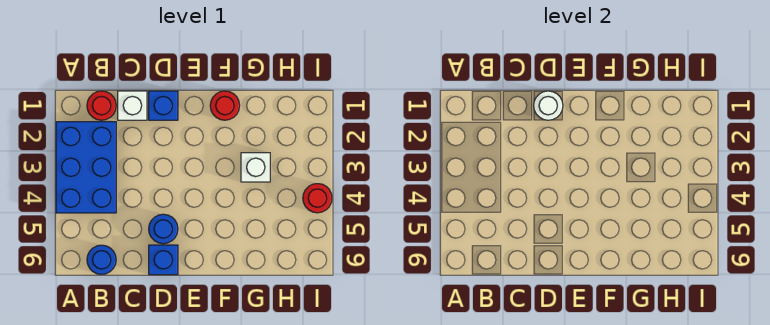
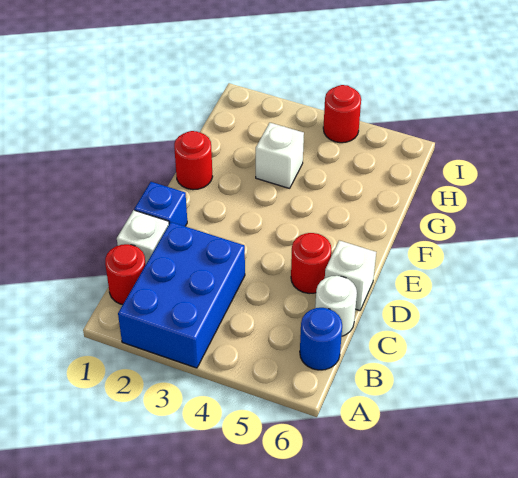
blue brick A2:B4 level 1 -> blue brick A2:C3 level 1
white round brick D1 level 2 -> white round brick C6 level 1
blue round brick D5 level 1 -> red round brick D5 level 1
blue brick D6 level 1 -> white brick D6 level 1

